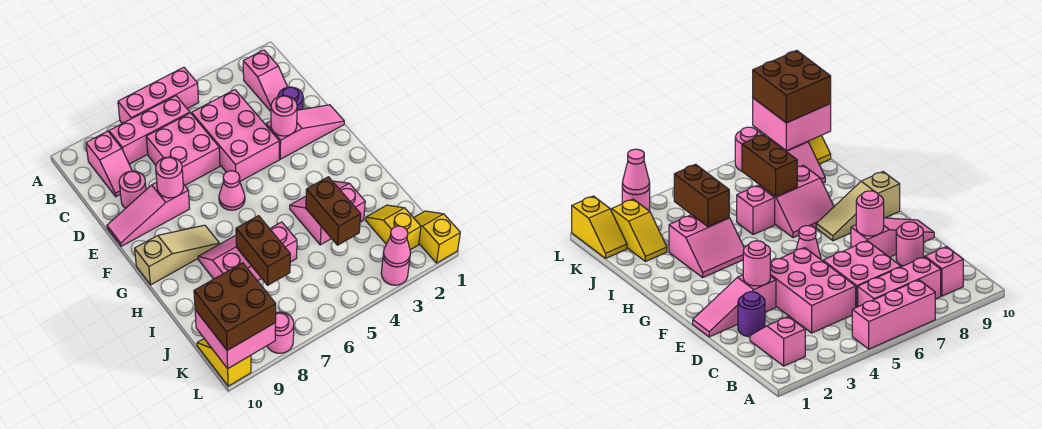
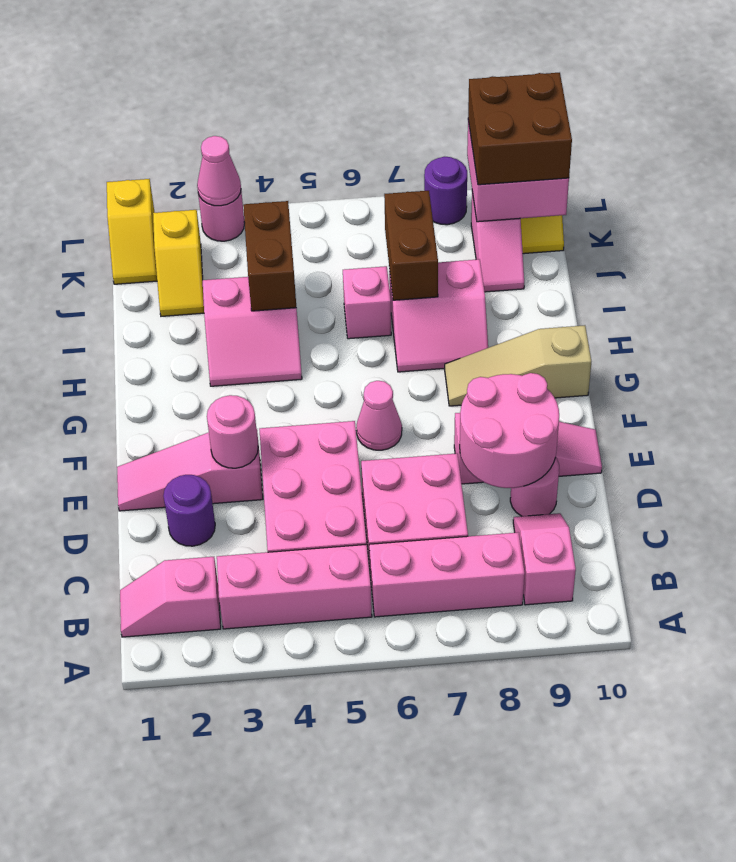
pink brick A5:A7 level 1 -> pink brick B3:B5 level 1
pink slope B2:C2 level 1 top B -> pink slope B1:B2 level 1 top 2
pink round brick E8 level 2 -> pink round brick D8:E9 level 2
pink round brick L8 level 1 -> purple round brick L8 level 1

